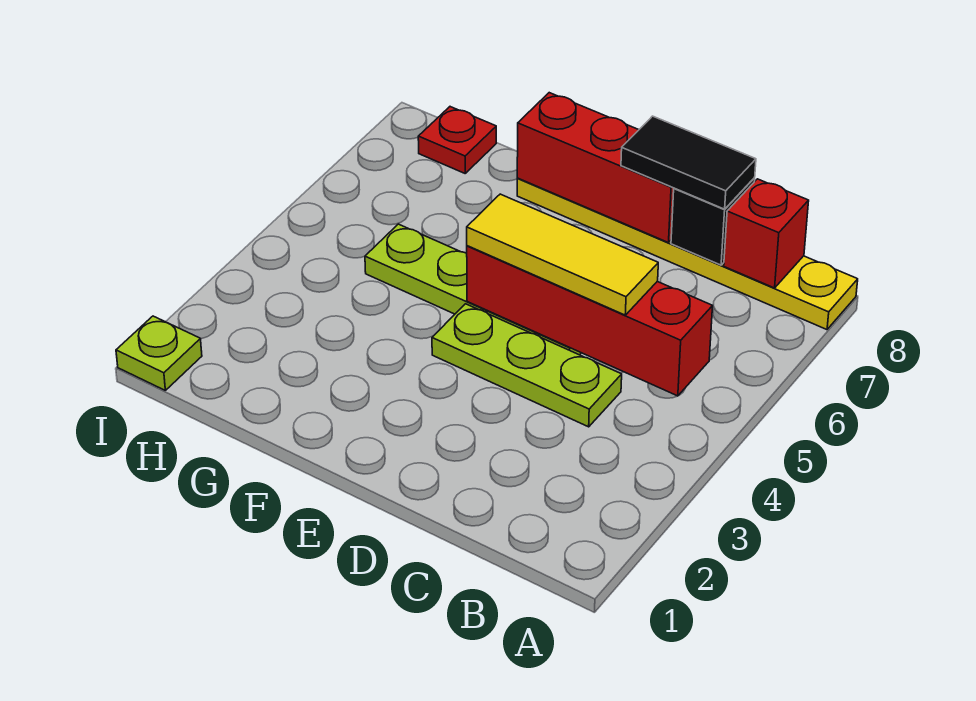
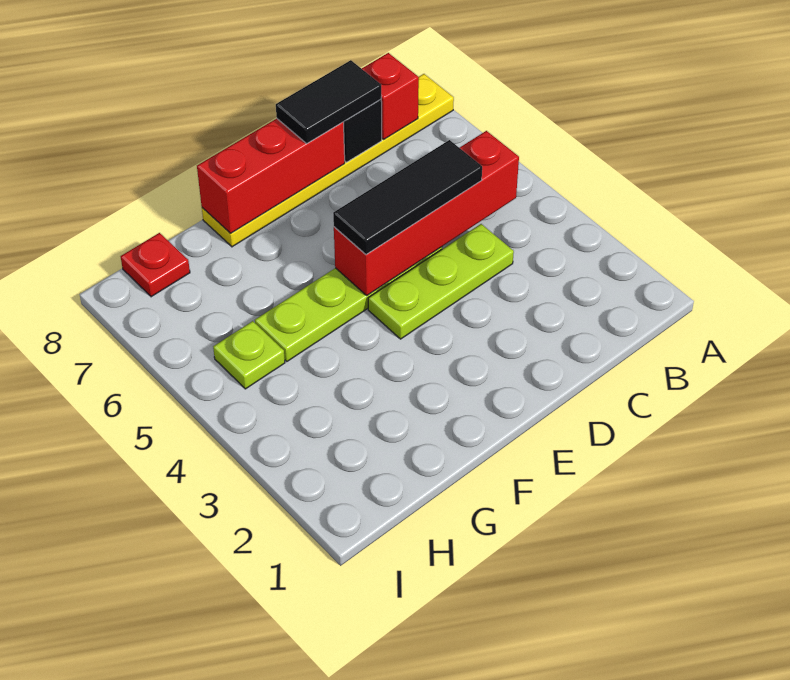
yellow tile C5:E5 level 3 -> black tile C5:E5 level 3
lime plate I1 level 1 -> lime plate H5 level 1

